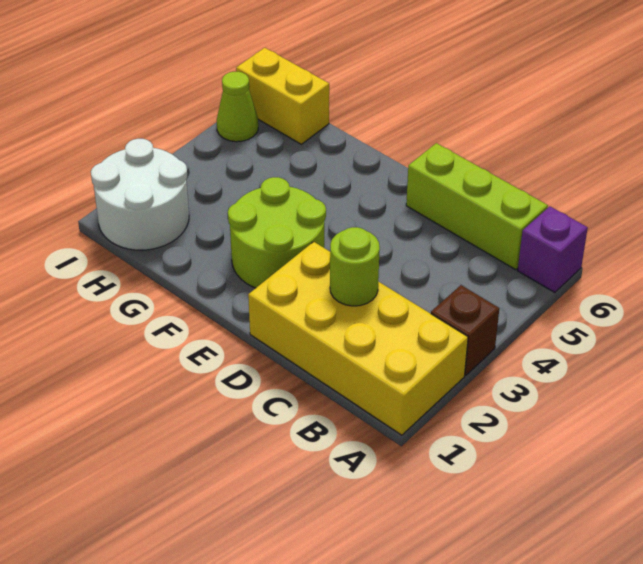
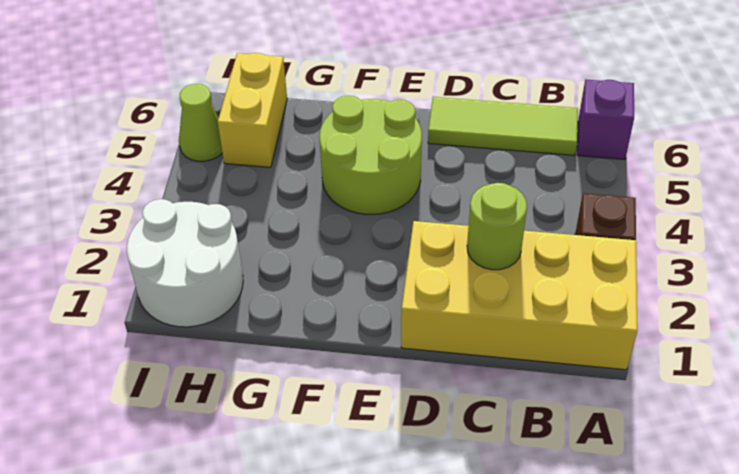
lime brick B6:D6 level 1 -> lime tile B6:D6 level 1
lime round brick E2:F3 level 1 -> lime round brick E4:F5 level 1
yellow brick H6:I6 level 1 -> yellow brick H5:H6 level 1

